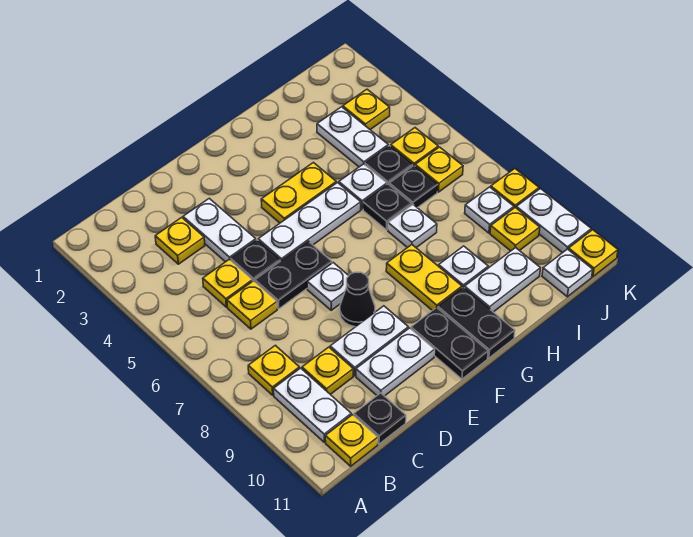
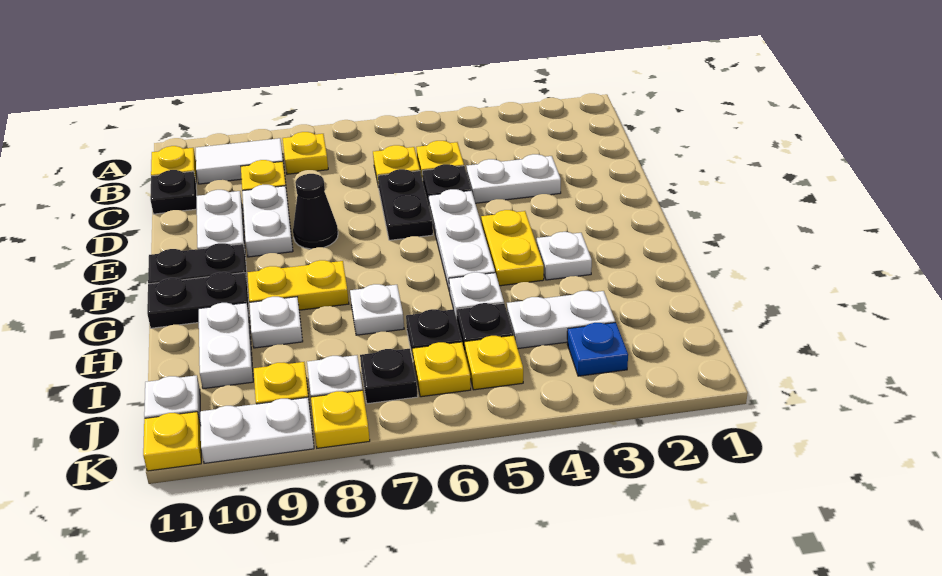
white plate B9:B10 level 1 -> white tile B9:B10 level 1
yellow plate C3 level 1 -> none
white plate E7 level 1 -> white plate G3 level 1
black plate H6 level 1 -> black plate J7 level 1
yellow plate J3 level 1 -> blue plate J3 level 1

